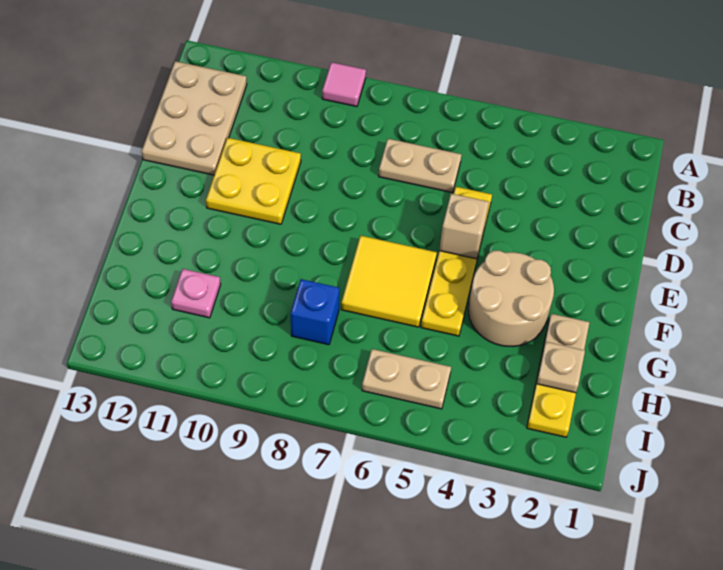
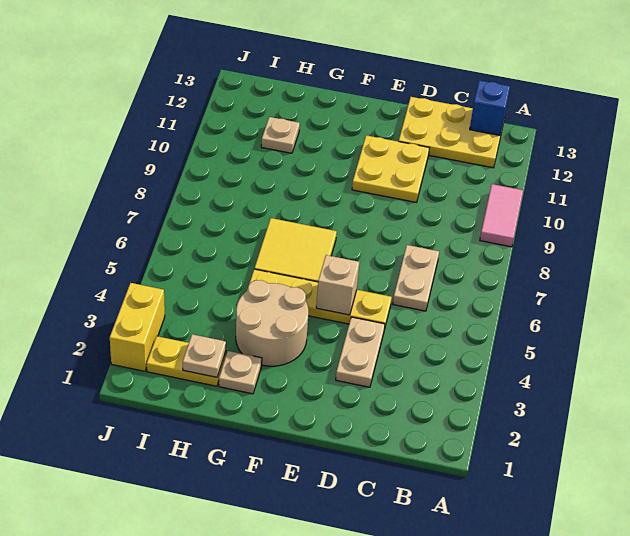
pink tile A9 level 1 -> pink tile A9:A10 level 1
tan plate B12:D13 level 1 -> yellow plate B12:D13 level 1
blue brick H8 level 1 -> blue brick B13 level 2
pink plate H11 level 1 -> tan plate H11 level 1
tan plate I5:I6 level 1 -> tan plate D3:D4 level 1
none -> yellow brick J2:J3 level 1

